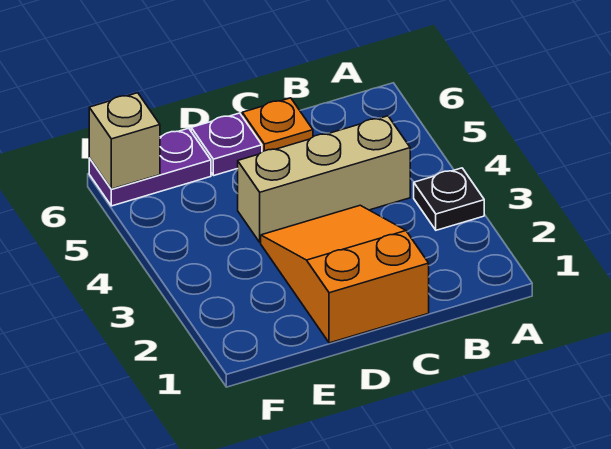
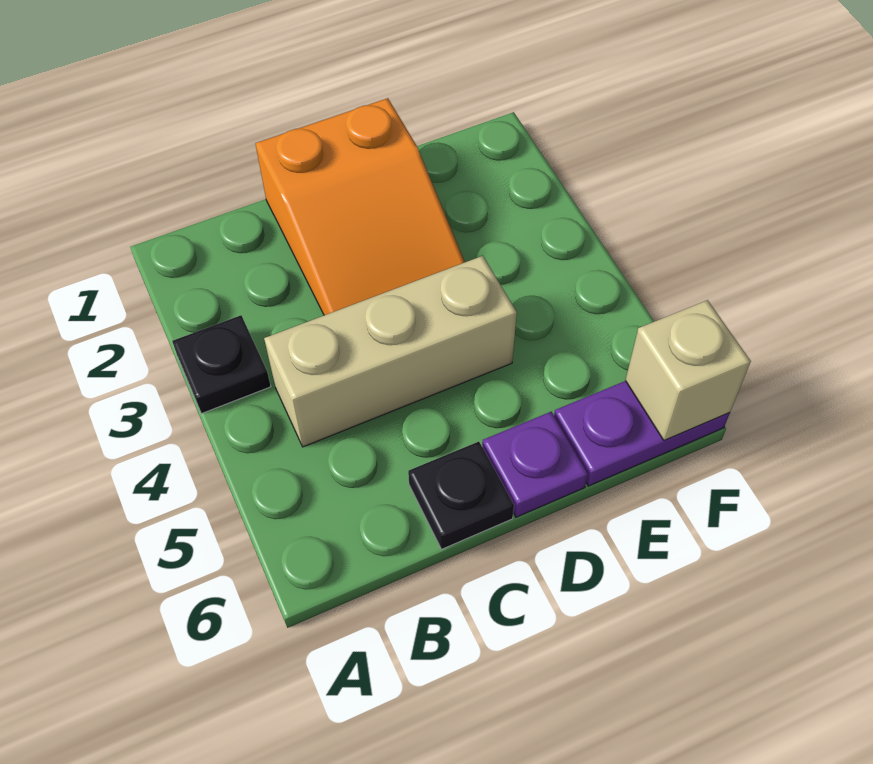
orange plate C6 level 1 -> black plate C6 level 1

